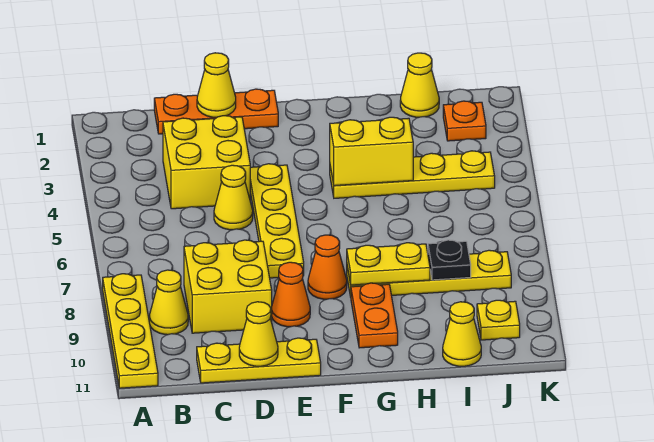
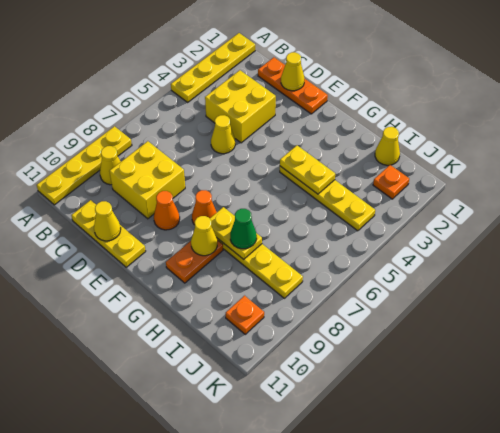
yellow plate E4:E7 level 1 -> yellow plate A1:A4 level 1
yellow brick G4:H4 level 2 -> yellow plate G4:H4 level 2
none -> green cone H8 level 3
black plate I8 level 2 -> none
yellow cone I11 level 1 -> yellow cone G9 level 2
yellow plate J10 level 1 -> orange plate J10 level 1

